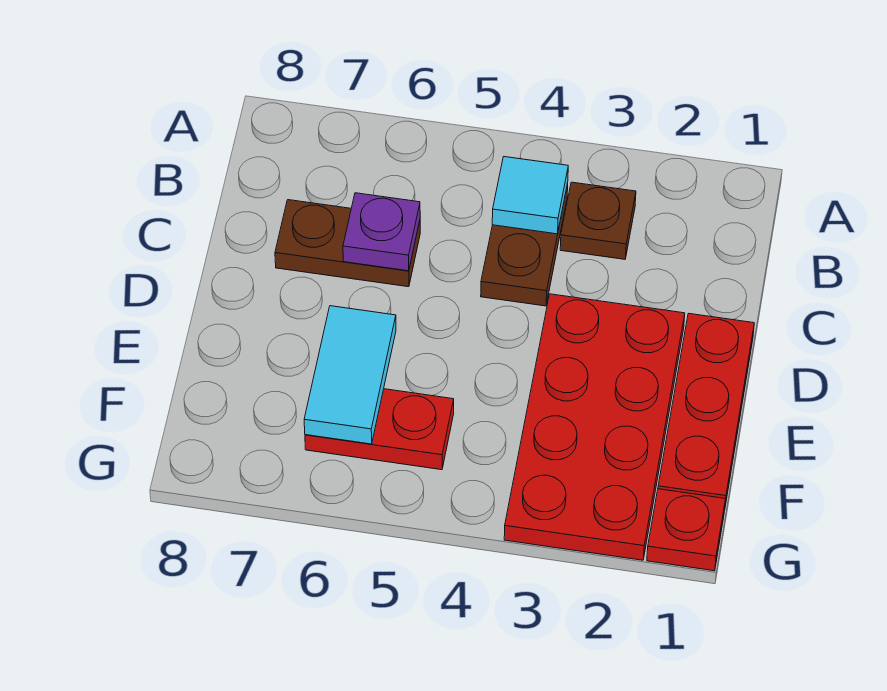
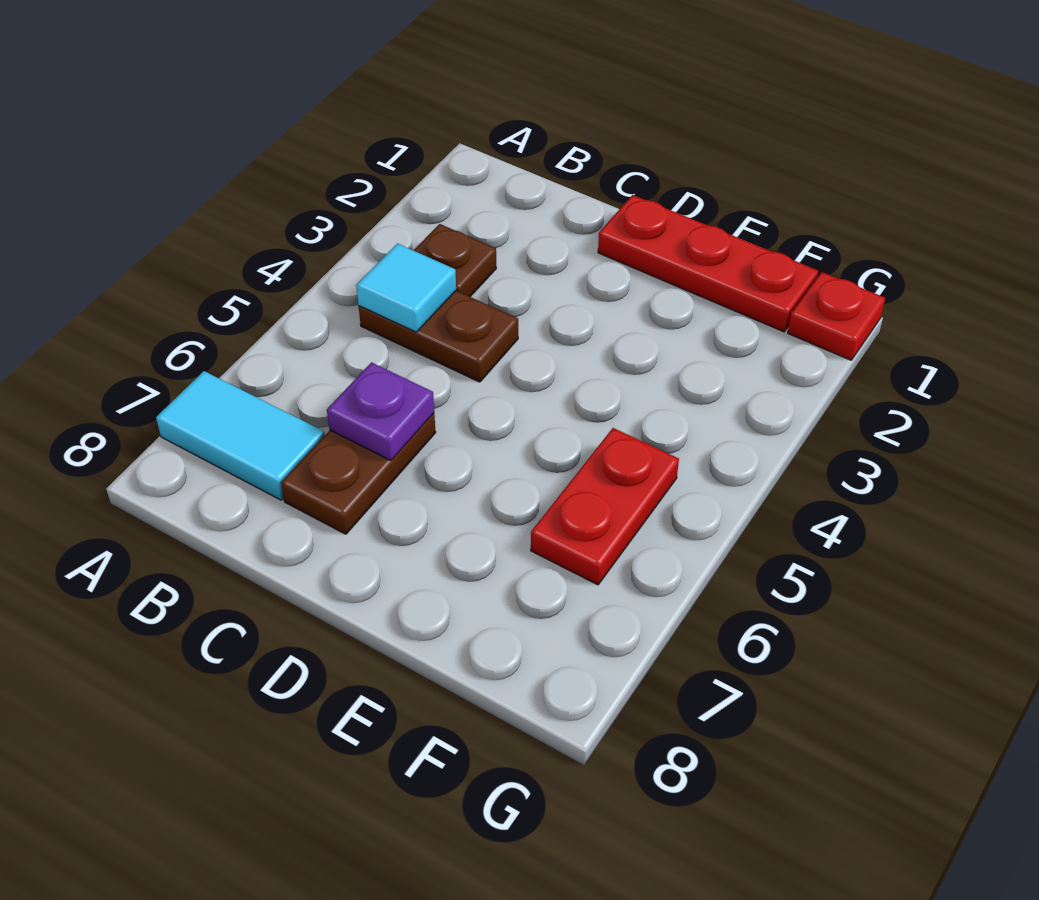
red plate D2:G3 level 1 -> none
cyan tile E6:F6 level 2 -> cyan tile A7:B7 level 1

